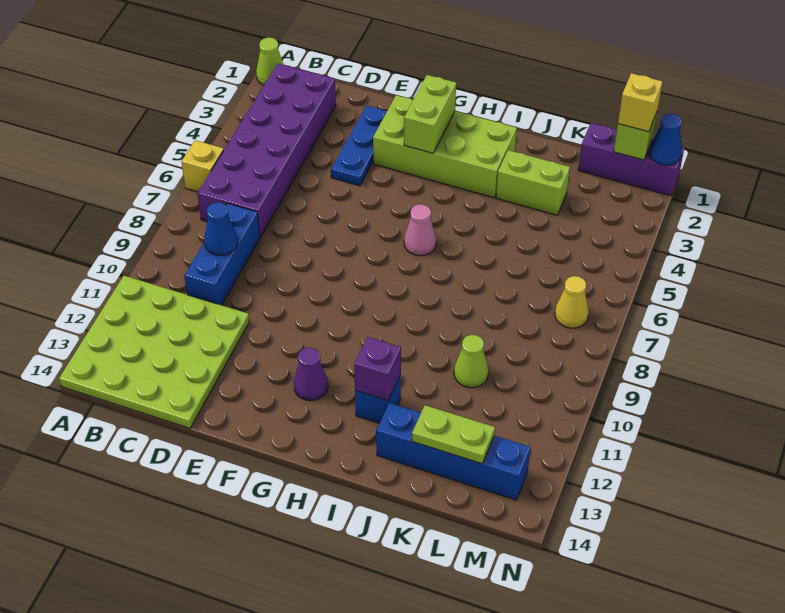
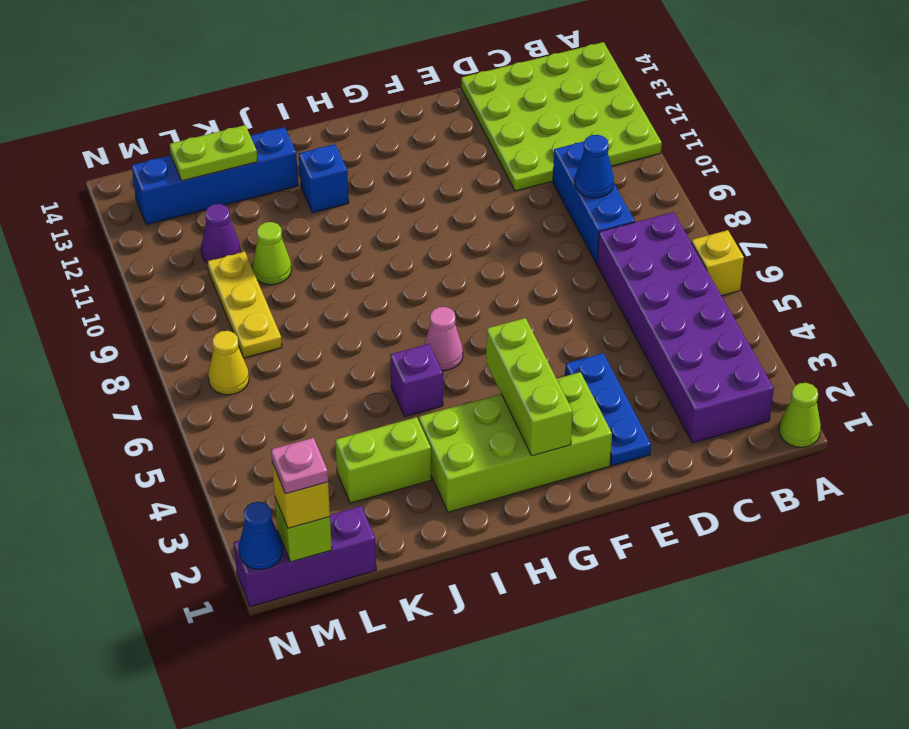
lime brick G2:G3 level 2 -> lime brick G2:G4 level 2
purple cone G12 level 1 -> purple cone L11 level 1
purple brick I12 level 2 -> purple brick I5 level 1
none -> yellow plate L8:L10 level 1
none -> pink plate M1 level 4

